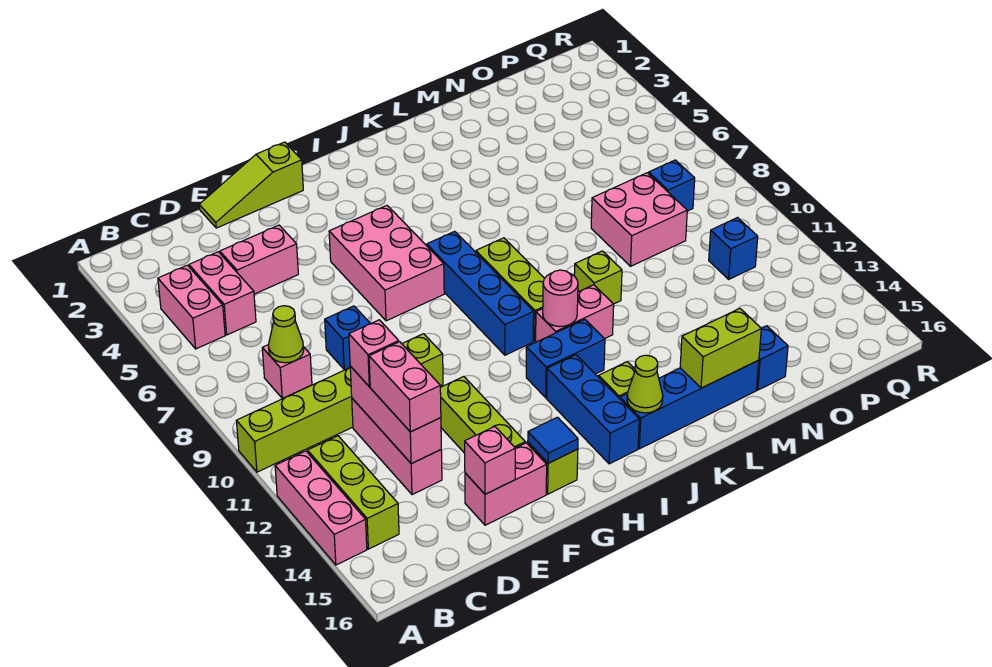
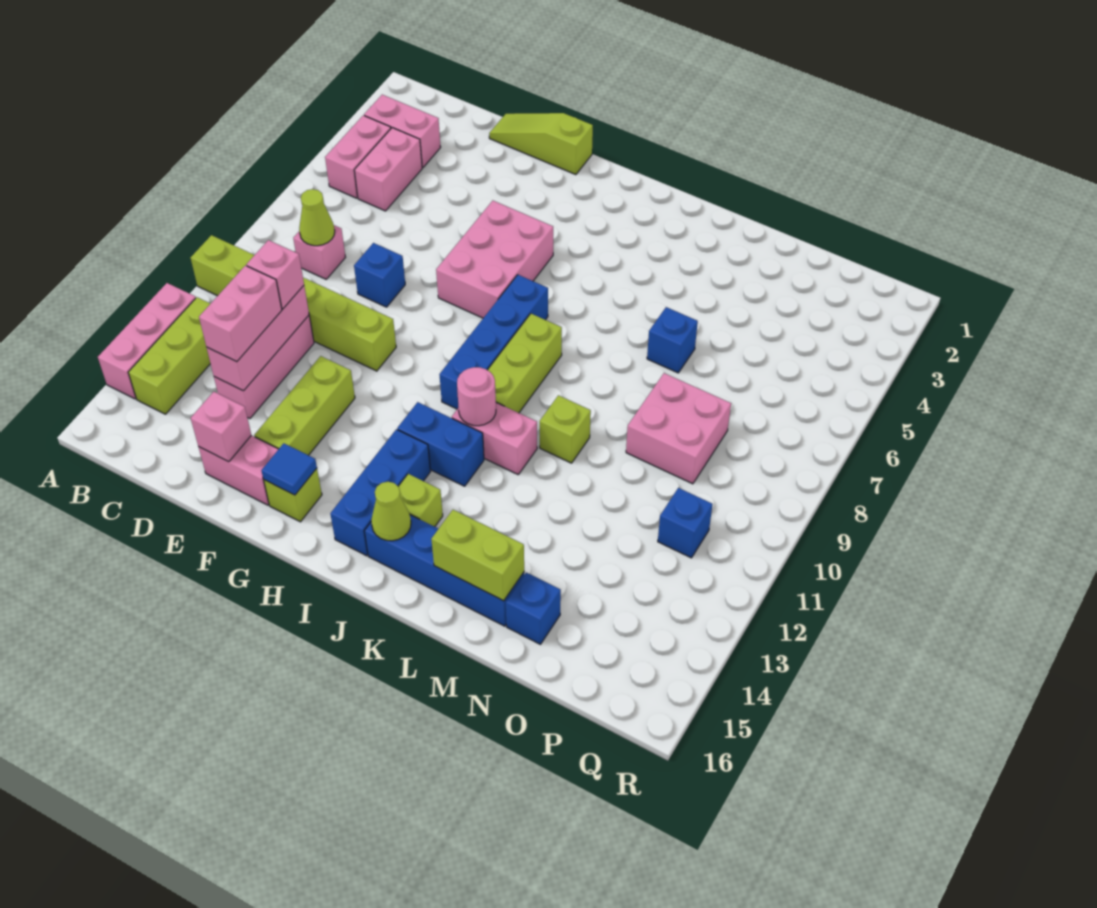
pink brick D4:E4 level 1 -> pink brick B3:C3 level 1
blue brick P8 level 1 -> blue brick M6 level 1

